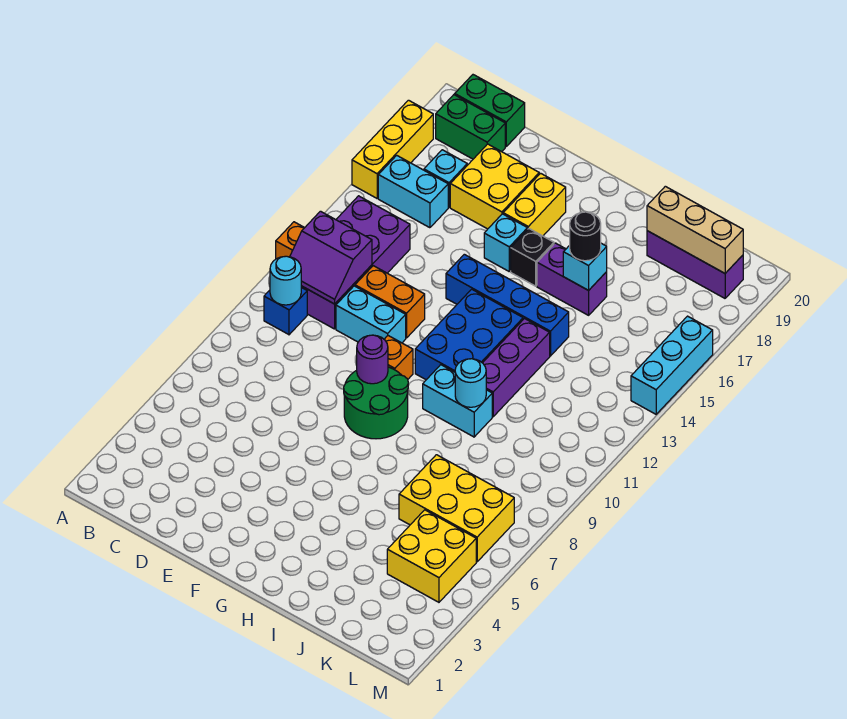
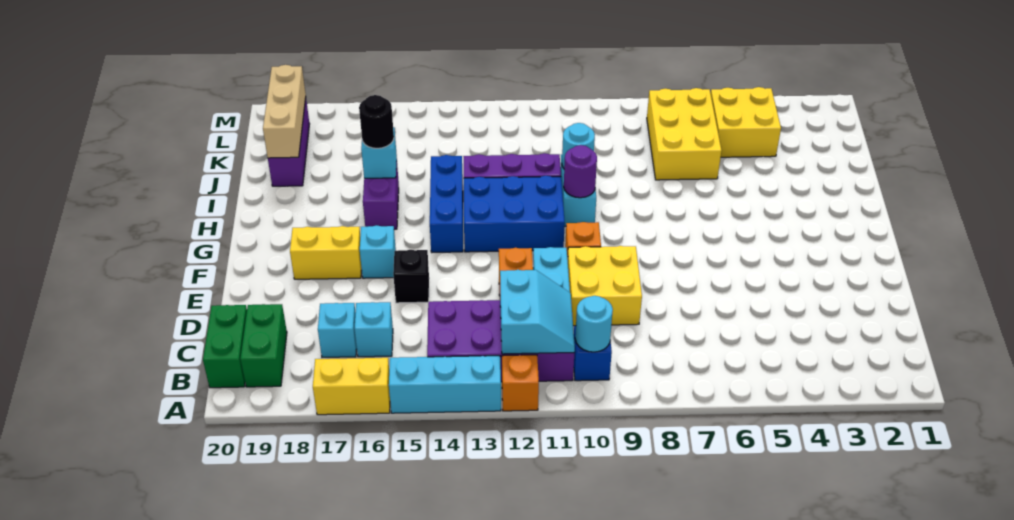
yellow brick A16:A18 level 1 -> yellow brick A16:A17 level 1
purple slope B11:C12 level 2 top 12 -> cyan slope B11:C12 level 2 top 12
cyan brick B16:C16 level 1 -> cyan brick C16 level 1
yellow brick D17:E18 level 1 -> yellow brick D9:E10 level 1
green round brick F8:G9 level 1 -> none
purple round brick F9 level 2 -> purple round brick H10 level 2
blue brick F14:I14 level 1 -> blue brick G14:I14 level 1
black brick G16 level 1 -> black brick E15 level 1
cyan brick M14:M16 level 1 -> cyan brick A13:A15 level 1

